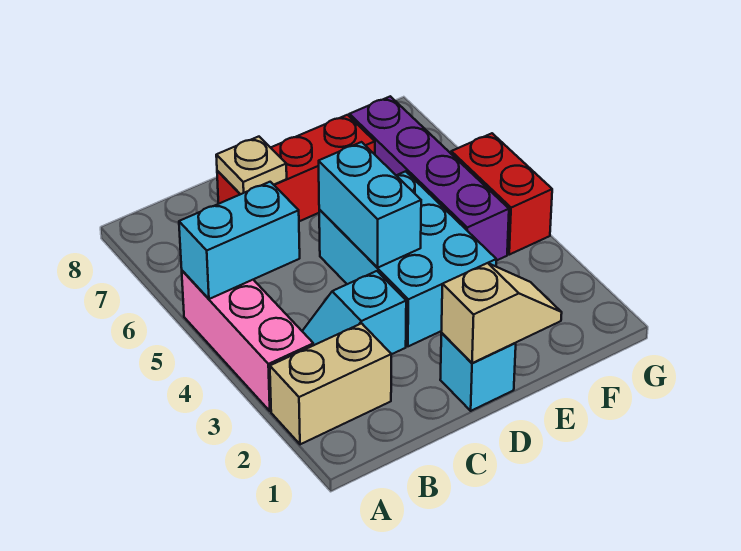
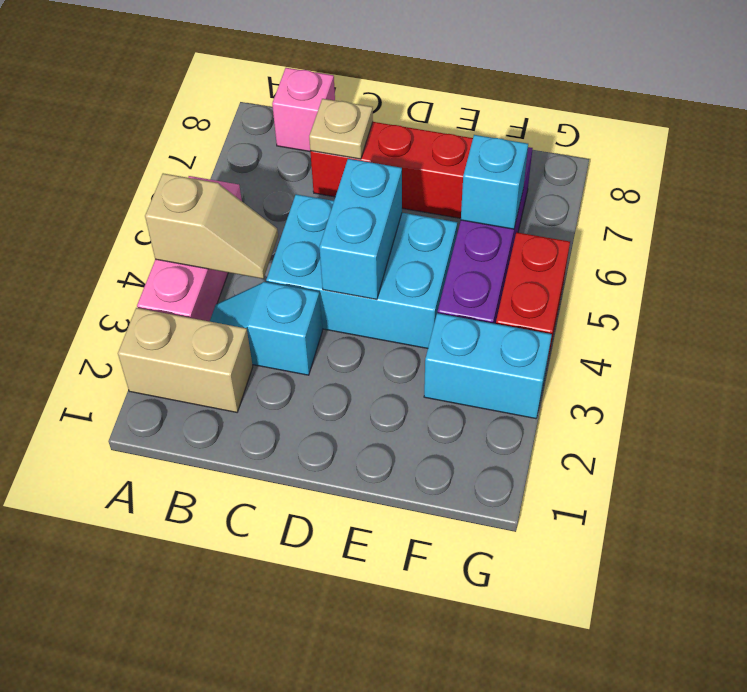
cyan brick A5:B5 level 2 -> cyan brick F3:G3 level 1
none -> pink brick B8 level 1
cyan brick D1 level 1 -> cyan brick F6 level 2
tan slope D1:E1 level 2 top D -> tan slope A4:B4 level 2 top A
cyan brick D3:E5 level 1 -> cyan brick C4:E5 level 1

